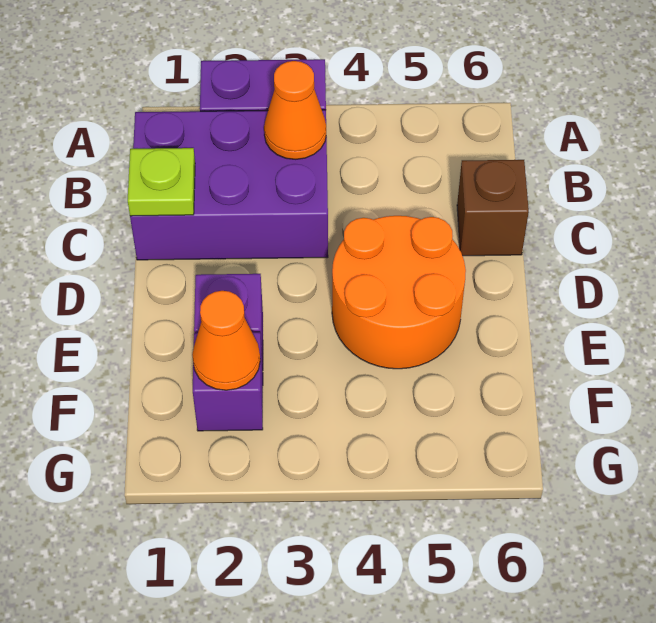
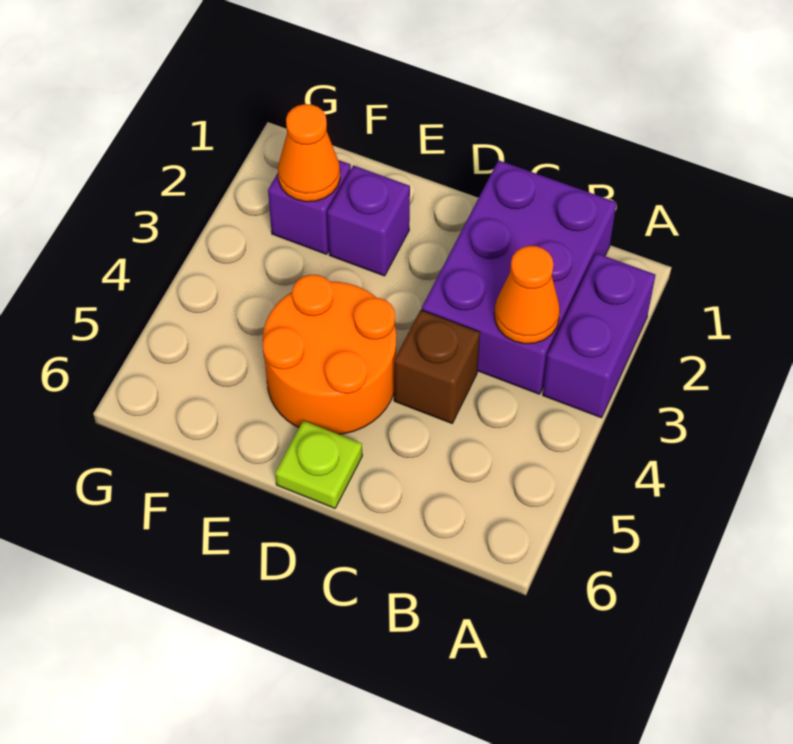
lime plate C1 level 2 -> lime plate D6 level 1
brown brick C6 level 1 -> brown brick C4 level 1

